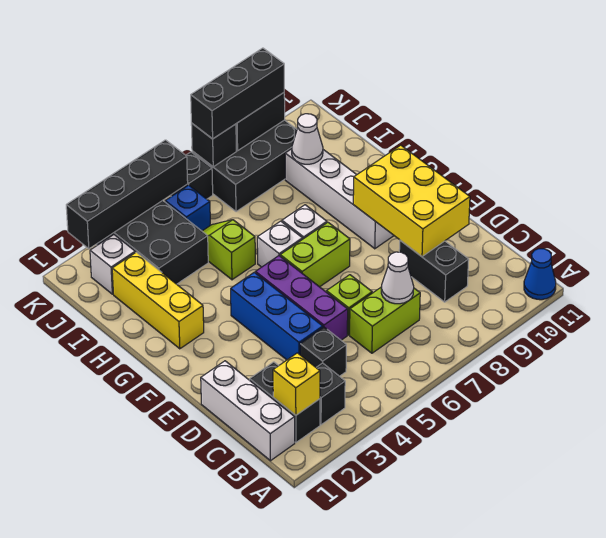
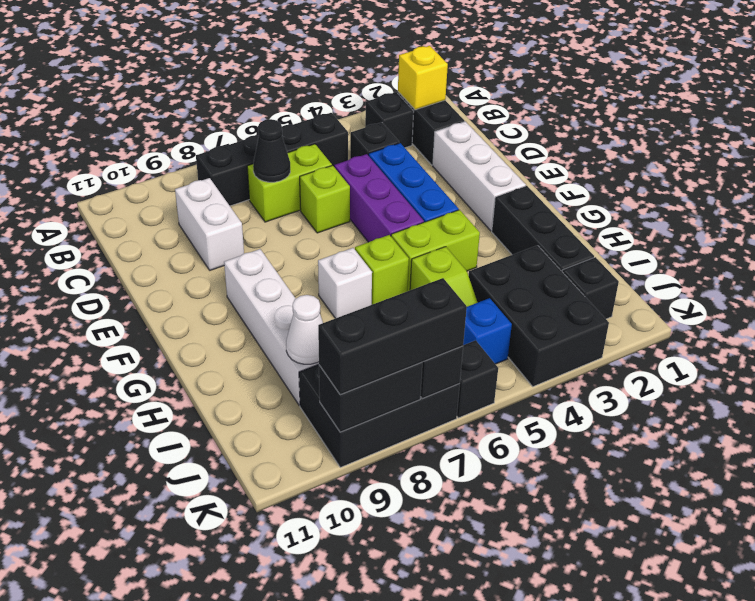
blue cone A11 level 1 -> none
white brick B1:D1 level 1 -> white brick D2:F2 level 1
white cone C7 level 2 -> black cone C7 level 2
black brick C9:D9 level 1 -> white brick C9:D9 level 1
yellow brick D9:F10 level 2 -> none
lime brick F6:F7 level 1 -> lime brick G4:G5 level 1
yellow brick G2:I2 level 1 -> black brick G2:I2 level 1
white brick G6 level 1 -> lime brick G6 level 1
white brick J2 level 1 -> black brick J2 level 1
black brick K2:K5 level 2 -> black brick B5:B8 level 1

